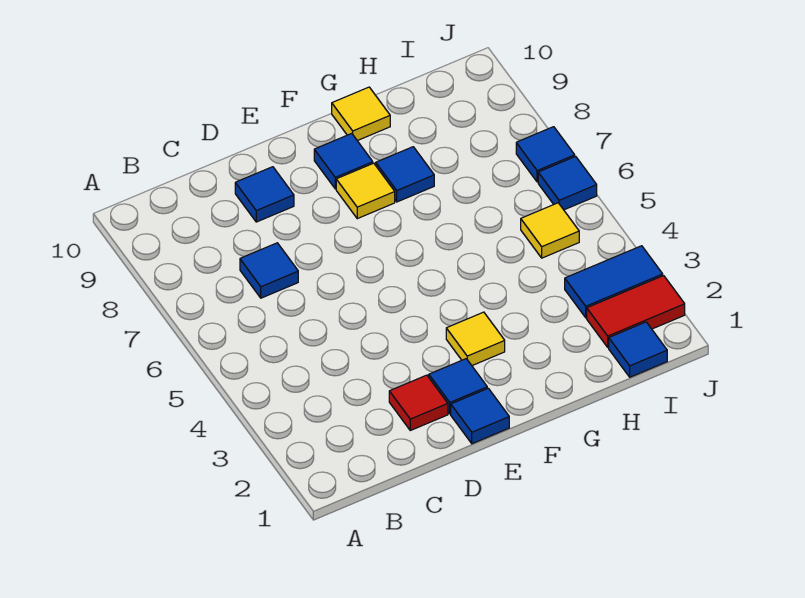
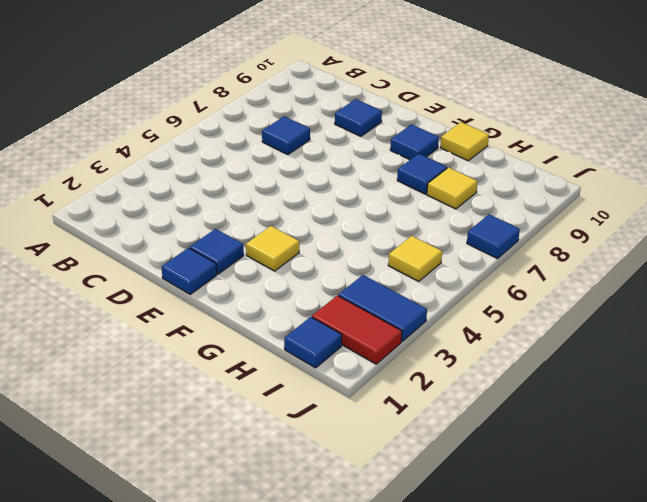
red tile D2 level 1 -> none
yellow tile F8 level 1 -> yellow tile H8 level 1
blue tile J6 level 1 -> none

